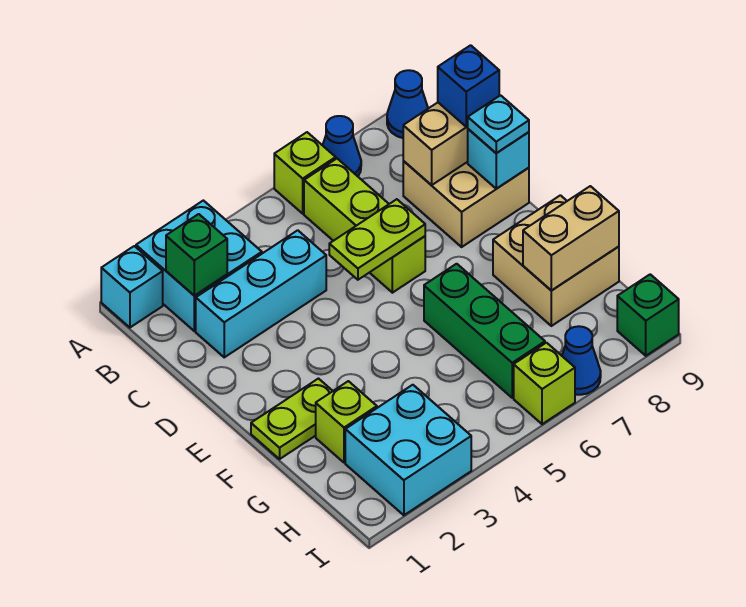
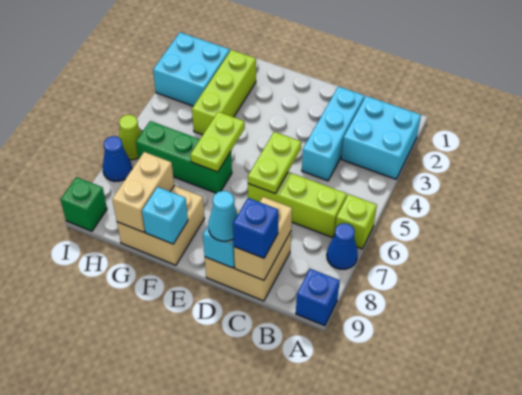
cyan brick A1 level 1 -> cyan brick F9 level 2
blue cone A9 level 1 -> blue brick A9 level 1
green brick B2 level 2 -> none
cyan plate D9 level 3 -> cyan cone D9 level 3
lime plate F1:F2 level 1 -> lime plate F5:F6 level 2
lime brick G2 level 1 -> lime brick G2:G4 level 1
lime brick I6 level 1 -> lime cone I6 level 1

